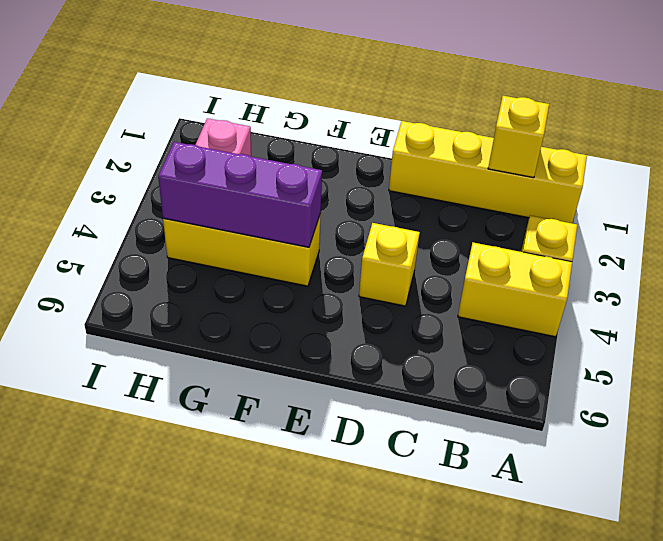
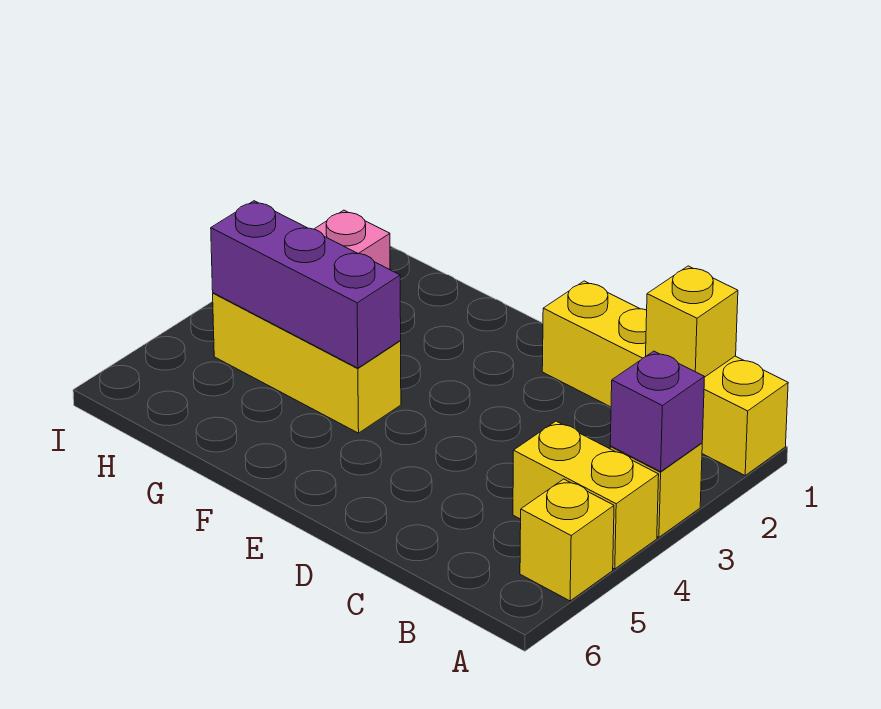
none -> purple brick A3 level 2
yellow brick D4 level 1 -> yellow brick A5 level 1

